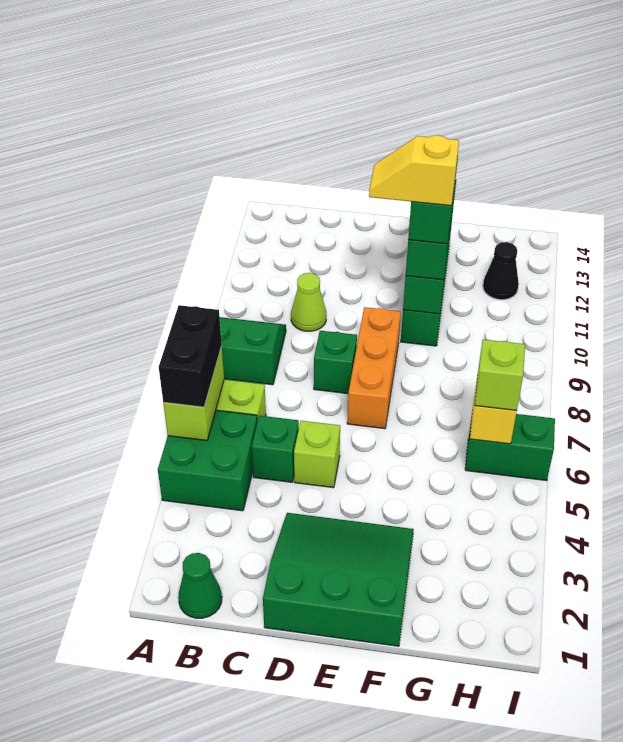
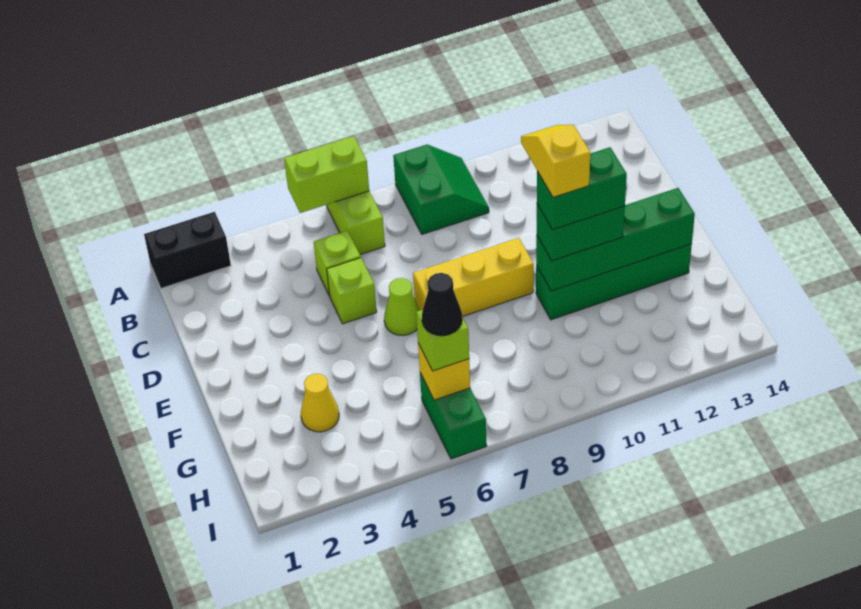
green brick A4:B5 level 1 -> none
black brick A5:A6 level 3 -> black brick A1:A2 level 1
green cone B1 level 1 -> none
green brick C5 level 1 -> lime brick C5 level 1
lime cone C10 level 1 -> lime cone E6 level 1
green slope D1:F3 level 1 top 1 -> none
green brick D8 level 1 -> none
orange brick E7:E9 level 1 -> yellow brick E7:E9 level 1
none -> yellow cone G3 level 1
black cone H12 level 1 -> black cone H6 level 4

